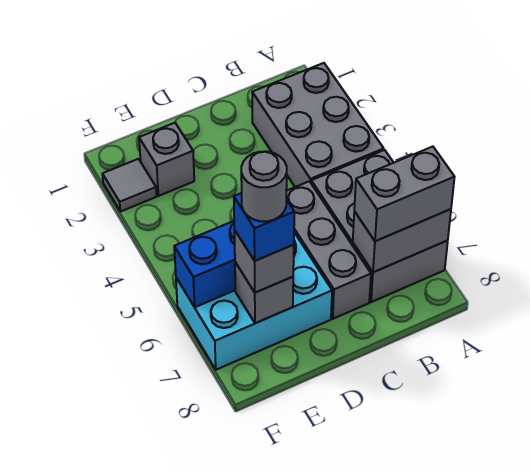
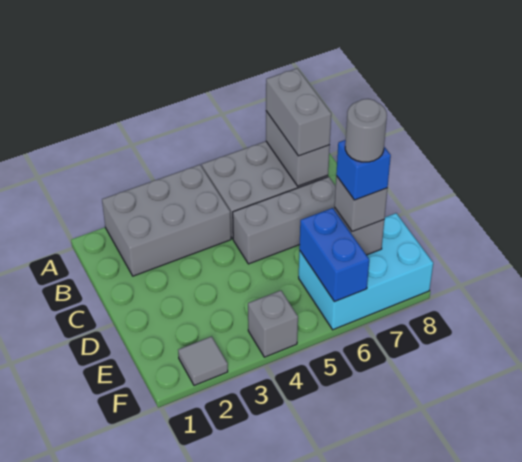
cyan brick D6:F7 level 1 -> cyan brick E6:F8 level 1
grey brick E2 level 1 -> grey brick F4 level 1

